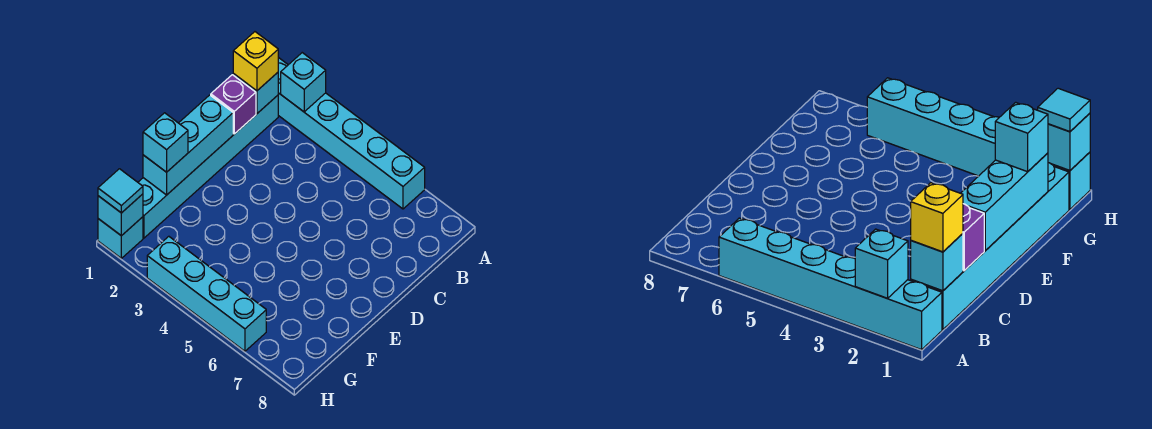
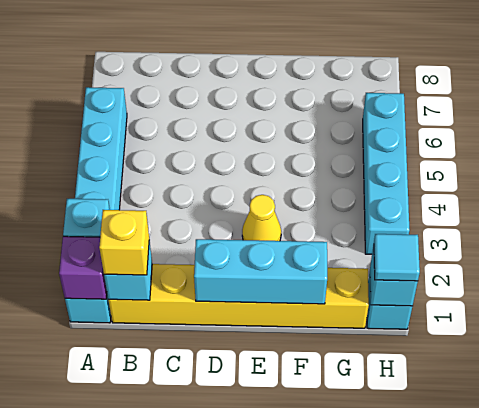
cyan brick B1:G1 level 1 -> yellow brick B1:G1 level 1
purple brick C1 level 2 -> purple brick A1 level 2
none -> yellow cone E3 level 1
cyan brick F1 level 3 -> none

